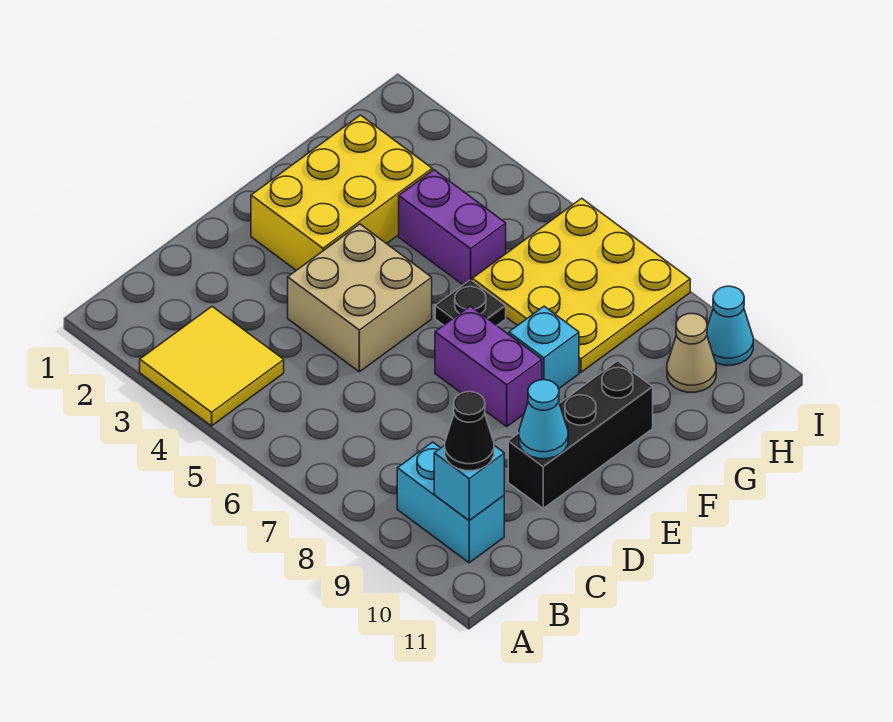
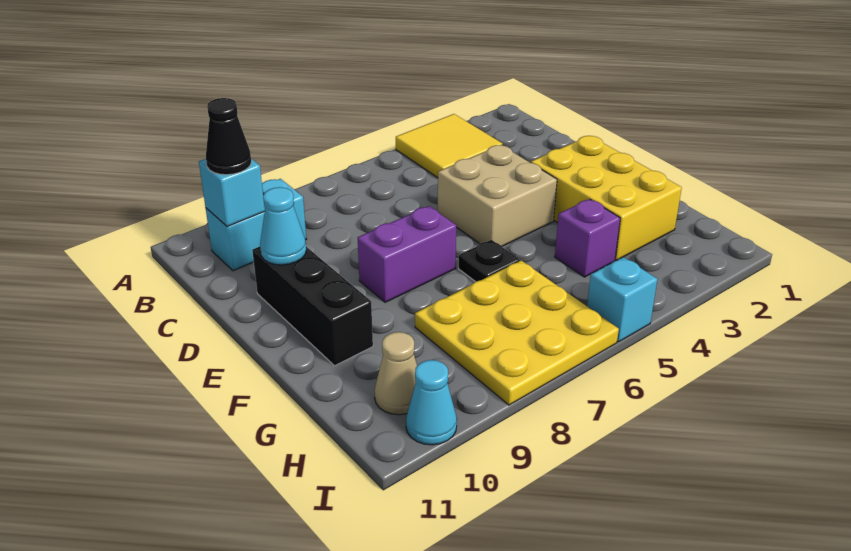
cyan brick F8 level 1 -> cyan brick I5 level 1
purple brick G4:G5 level 1 -> purple brick G4 level 1

